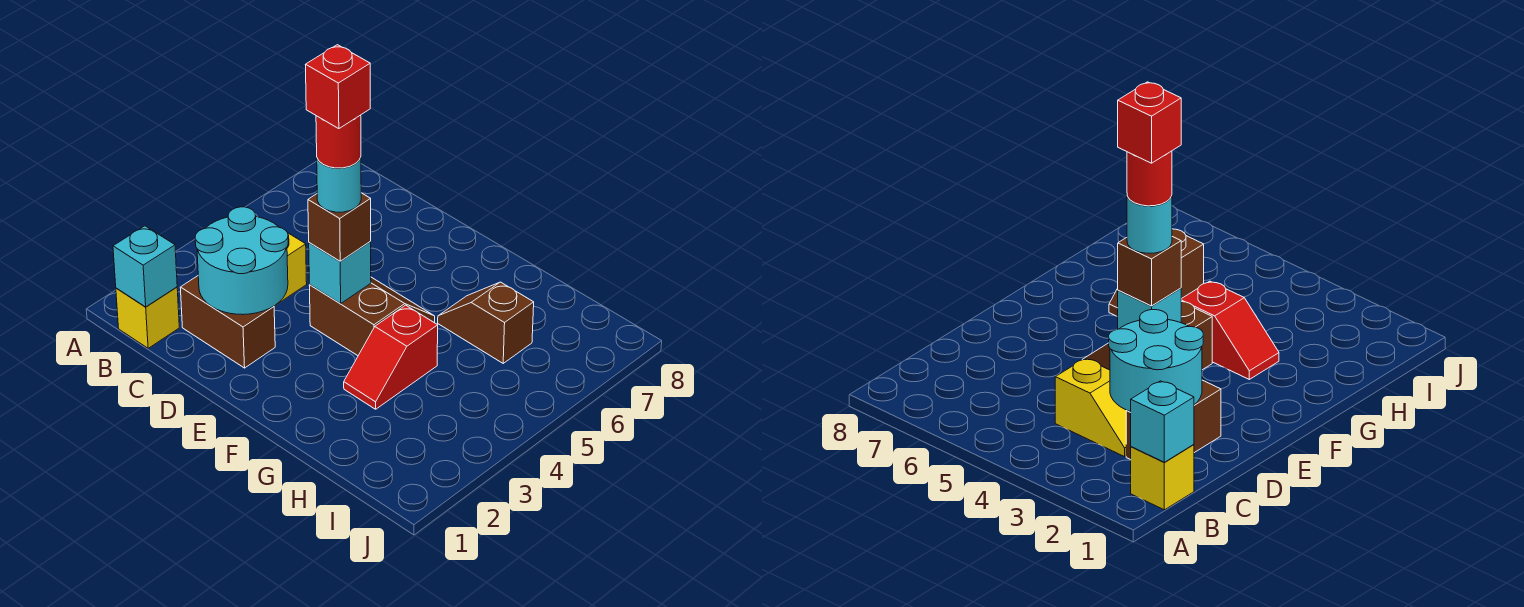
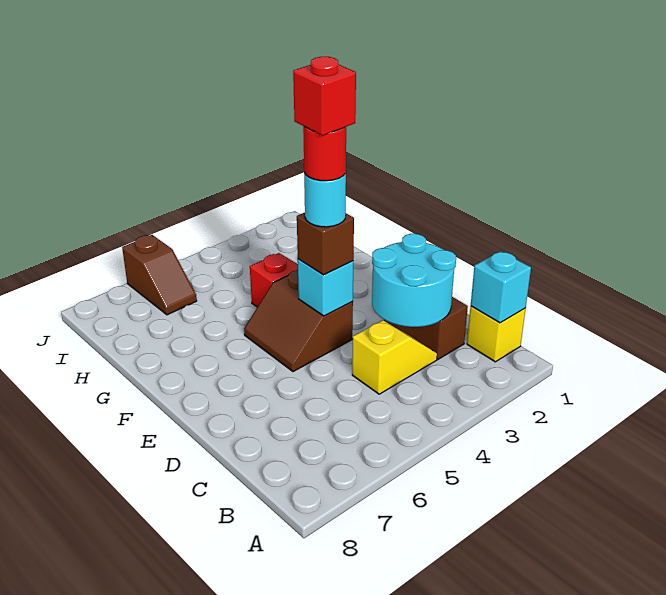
brown slope G6:H6 level 1 top H -> brown slope I6:J6 level 1 top J

